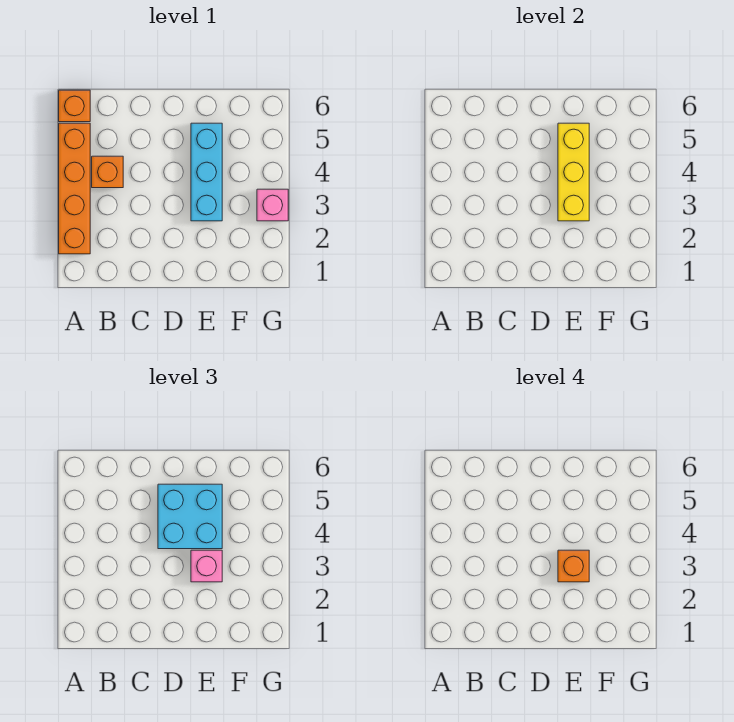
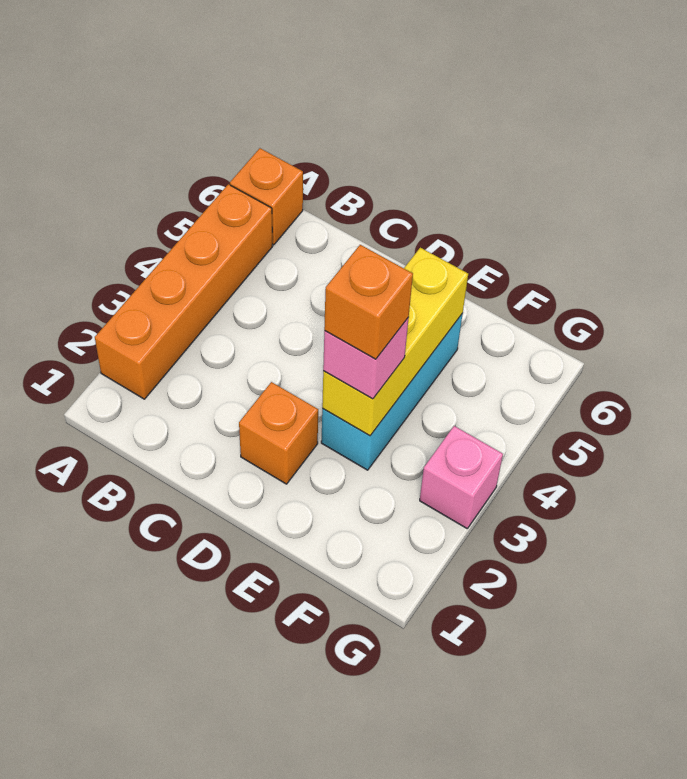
orange brick B4 level 1 -> orange brick D2 level 1
cyan brick D4:E5 level 3 -> none

